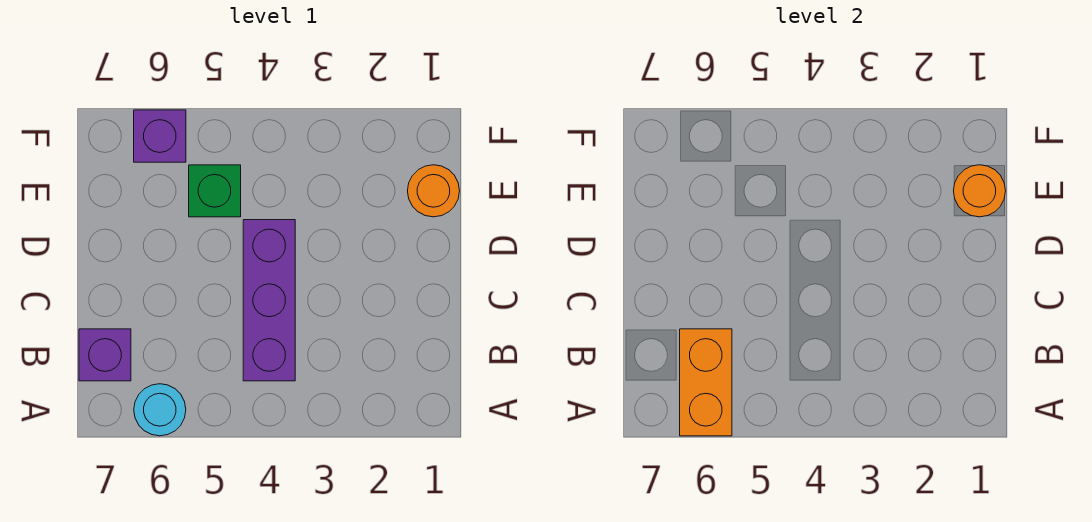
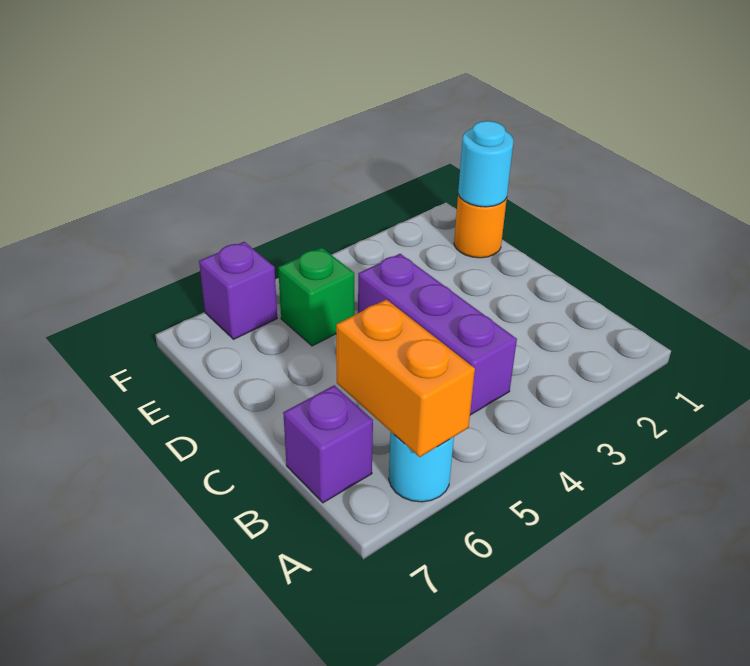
orange round brick E1 level 2 -> cyan round brick E1 level 2

